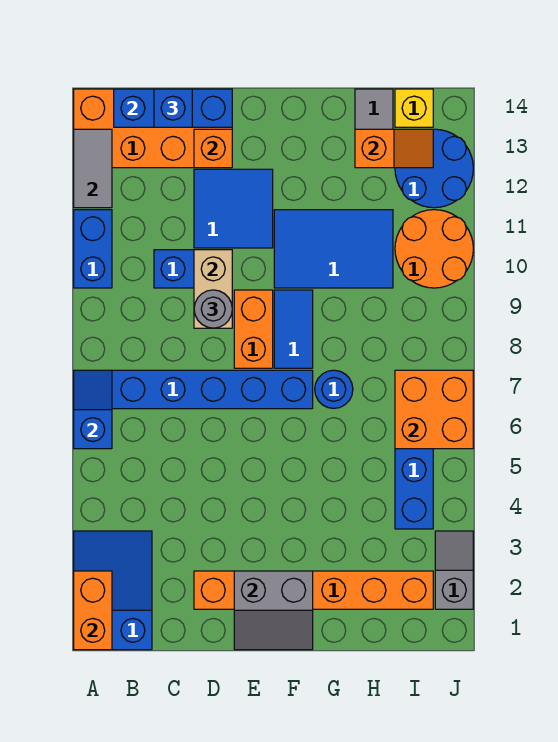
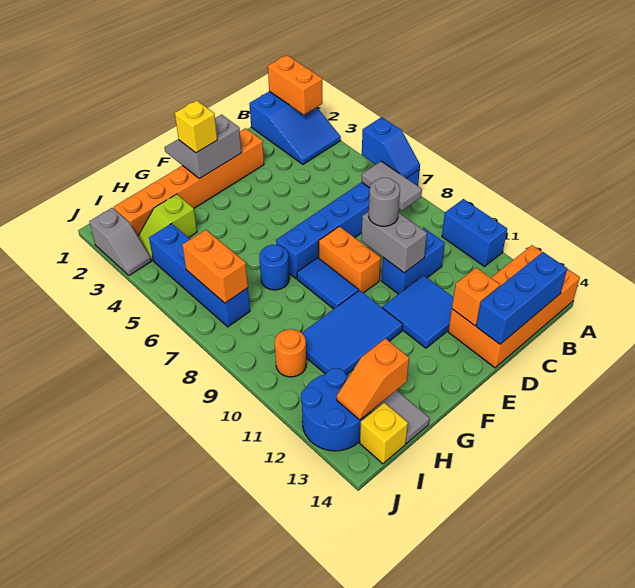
grey tile A12:A13 level 2 -> grey tile B7:B8 level 2
blue brick C14 level 3 -> none
tan brick D9:D10 level 2 -> grey brick D9:D10 level 2
none -> yellow brick F2 level 3
none -> lime slope H3:I3 level 1 top H
orange brick I6:J7 level 2 -> orange brick I6:I7 level 2
orange round brick I10:J11 level 1 -> orange round brick I10 level 1

